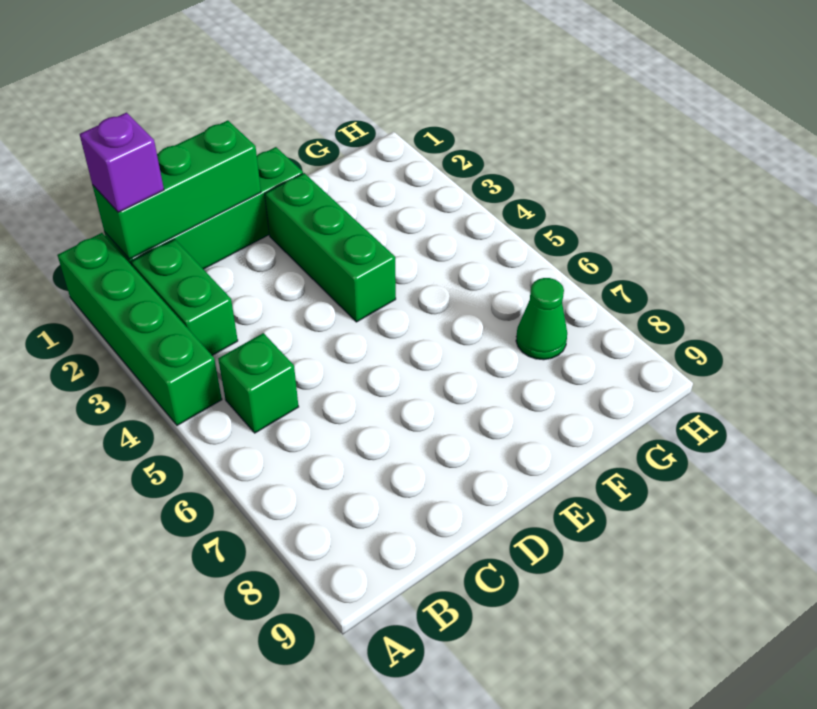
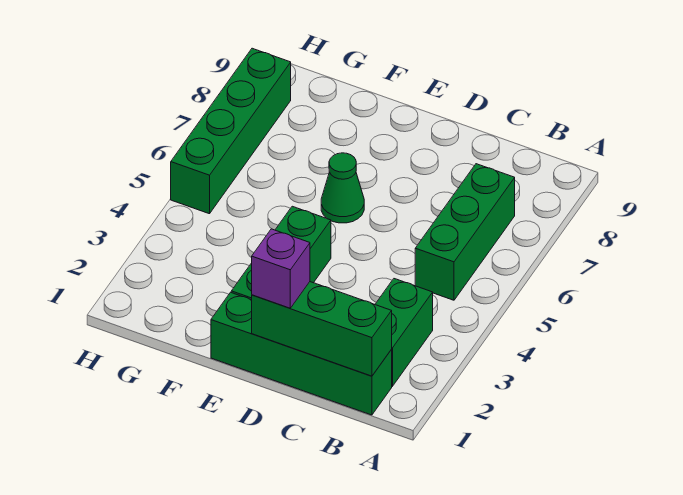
green brick A1:A4 level 1 -> green brick H5:H8 level 1
purple brick B1 level 3 -> purple brick D1 level 3
green brick B5 level 1 -> green brick B5:B7 level 1
green cone G7 level 1 -> green cone E6 level 1

